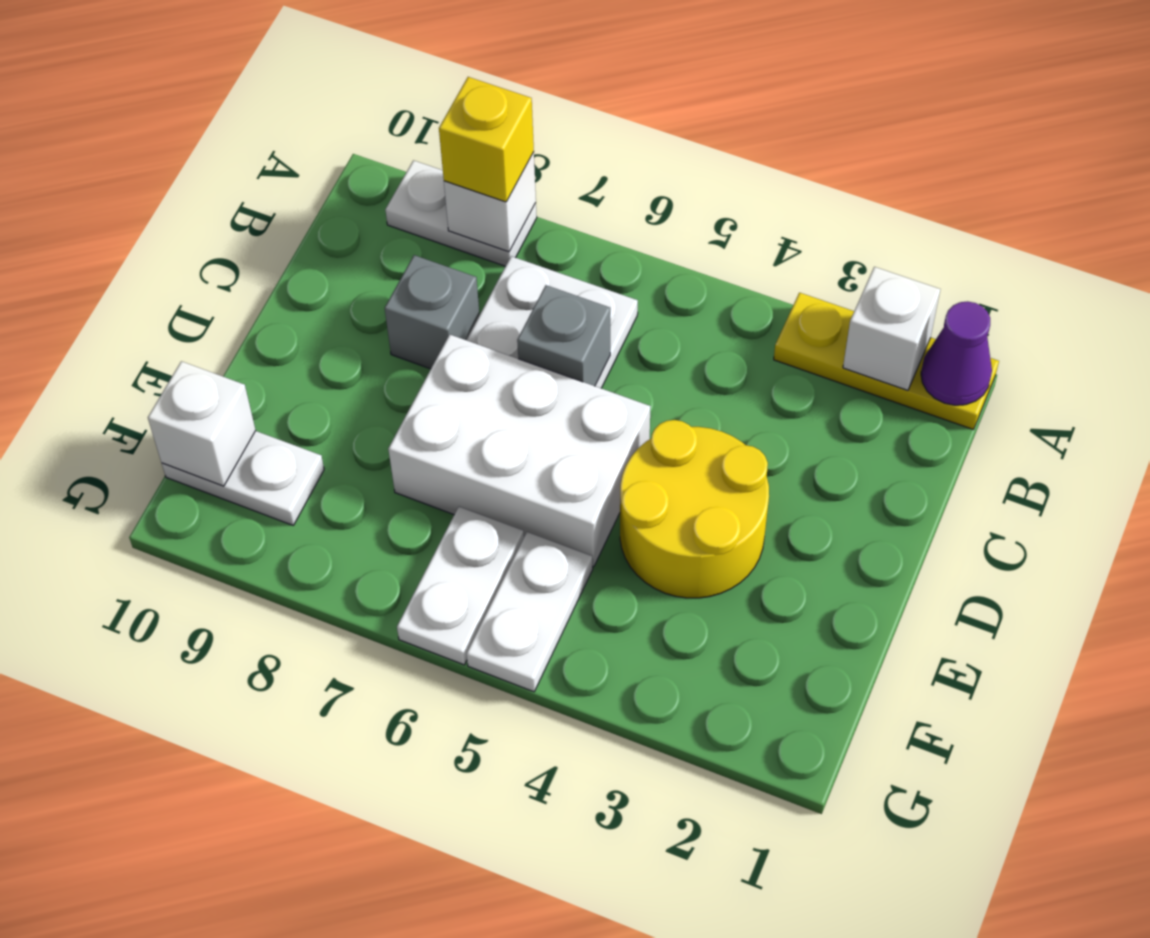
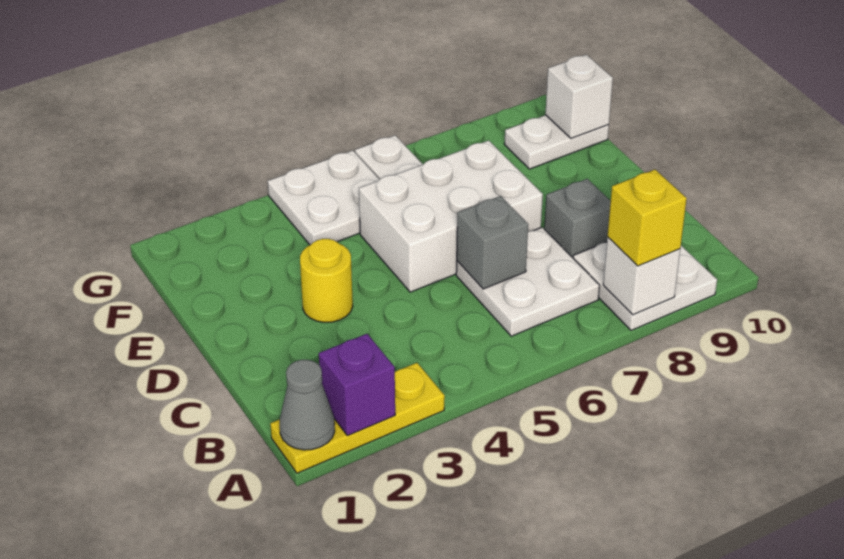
purple cone A1 level 2 -> grey cone A1 level 2
white brick A2 level 2 -> purple brick A2 level 2
white plate A8:A9 level 1 -> white plate A8:B9 level 1
yellow round brick D3:E4 level 1 -> yellow round brick D3 level 1
white plate F5:G5 level 1 -> white plate F4:G5 level 1

